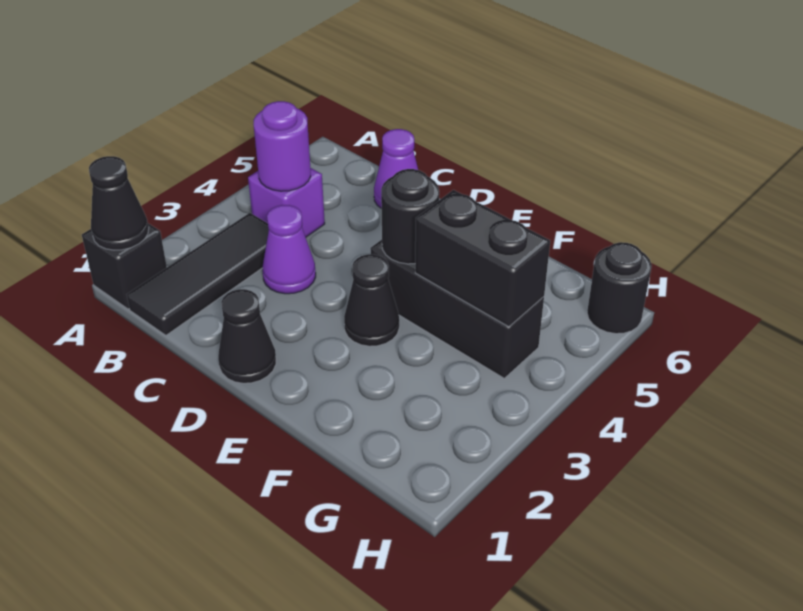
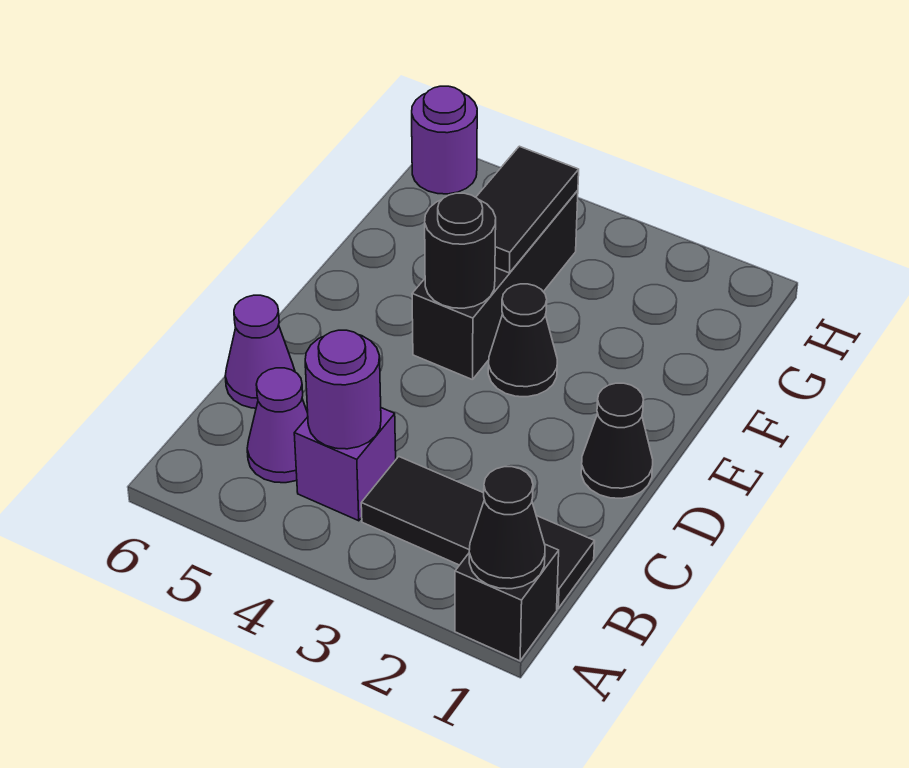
purple cone C3 level 1 -> purple cone B5 level 1
black brick F4:G4 level 2 -> black tile F4:G4 level 2
black round brick H6 level 1 -> purple round brick H6 level 1

